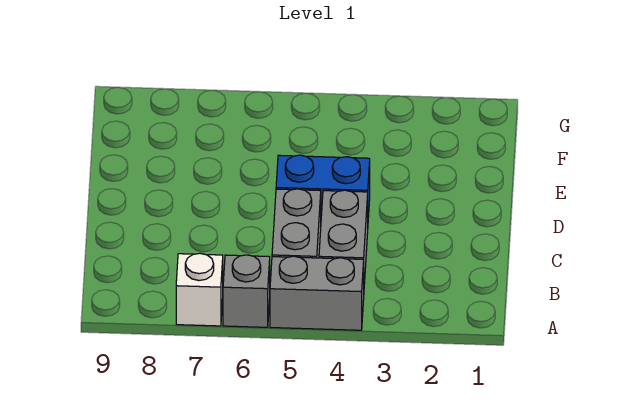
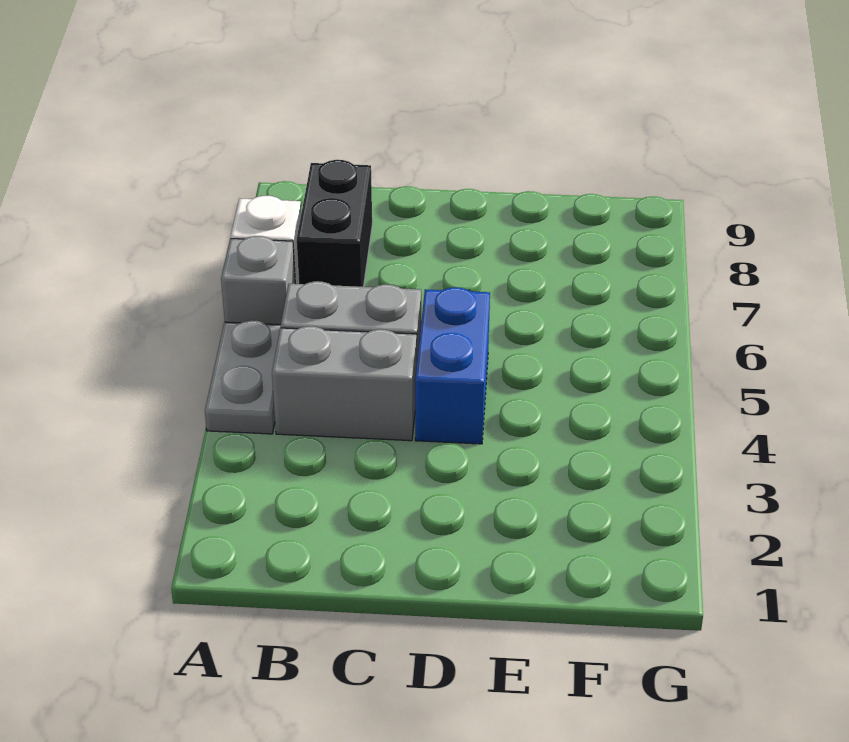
grey brick A4:A5 level 1 -> grey plate A4:A5 level 1
none -> black brick B7:B8 level 1

